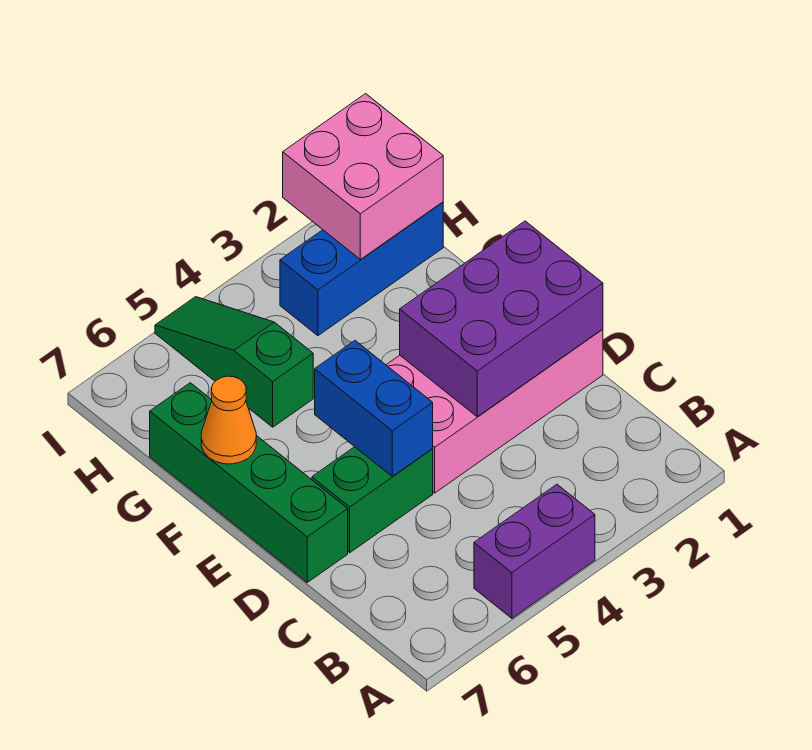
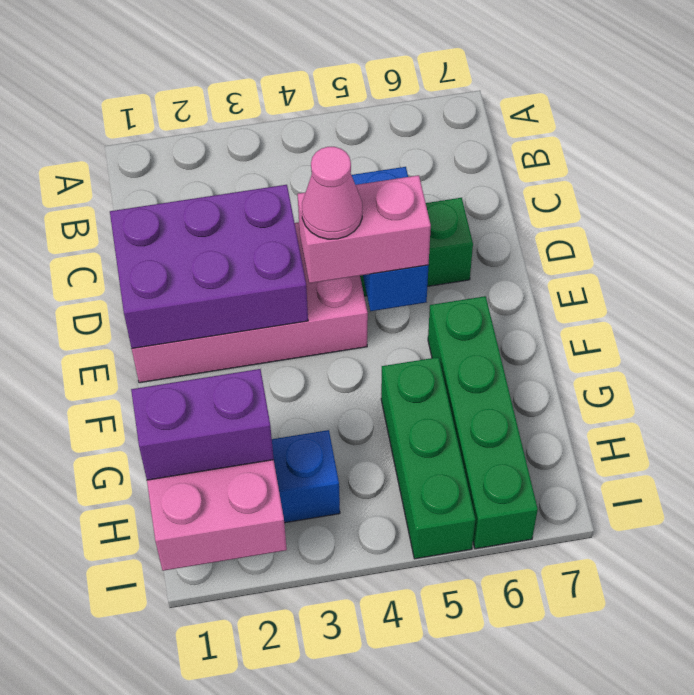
purple brick A4:A5 level 1 -> purple brick H1:H2 level 3
green brick D7:G7 level 1 -> green brick F6:I6 level 1
none -> pink brick E4:E5 level 3
none -> pink cone E4 level 4
orange cone F7 level 2 -> none
green slope G5:I5 level 1 top G -> green brick G5:I5 level 1

